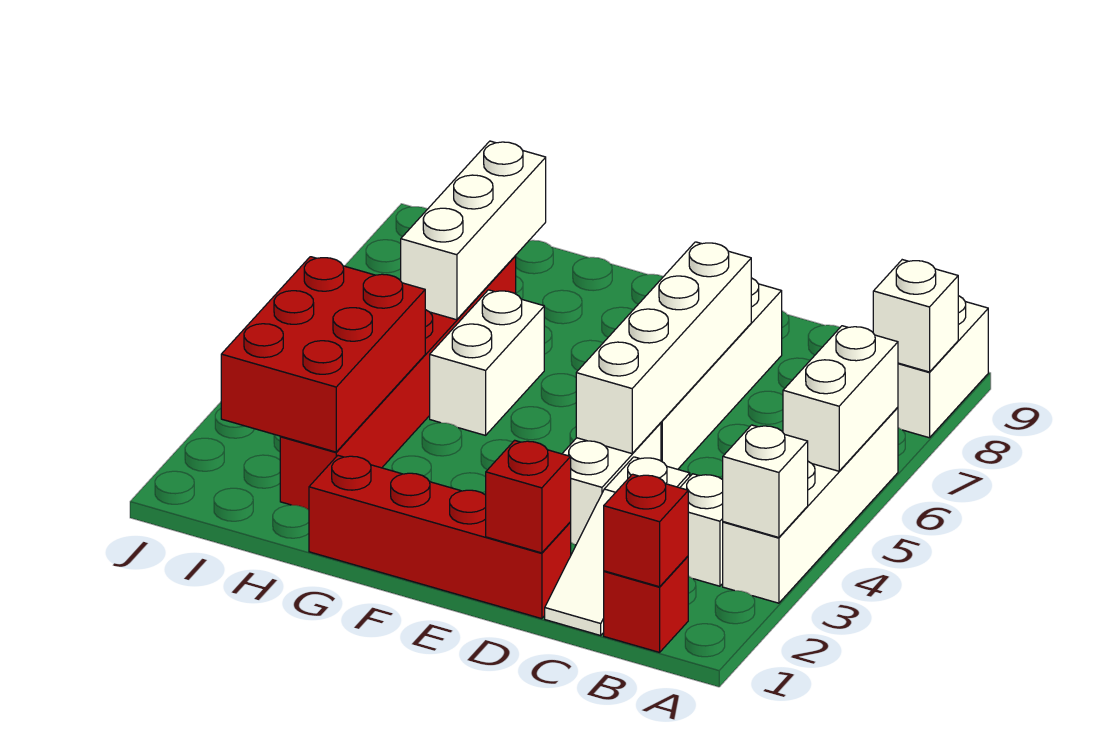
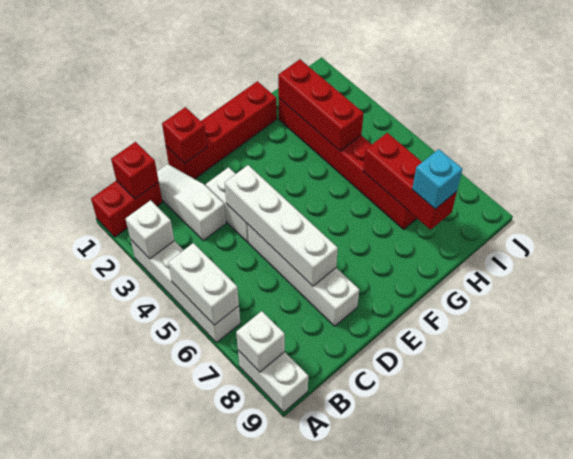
red brick B1 level 1 -> red brick A1:B1 level 1
white brick B3 level 1 -> none
white brick G5:G6 level 1 -> none
red brick H2:I4 level 2 -> red brick H2:H4 level 2
white brick H6:H8 level 2 -> red brick H6:H8 level 2
none -> cyan brick H8 level 3

